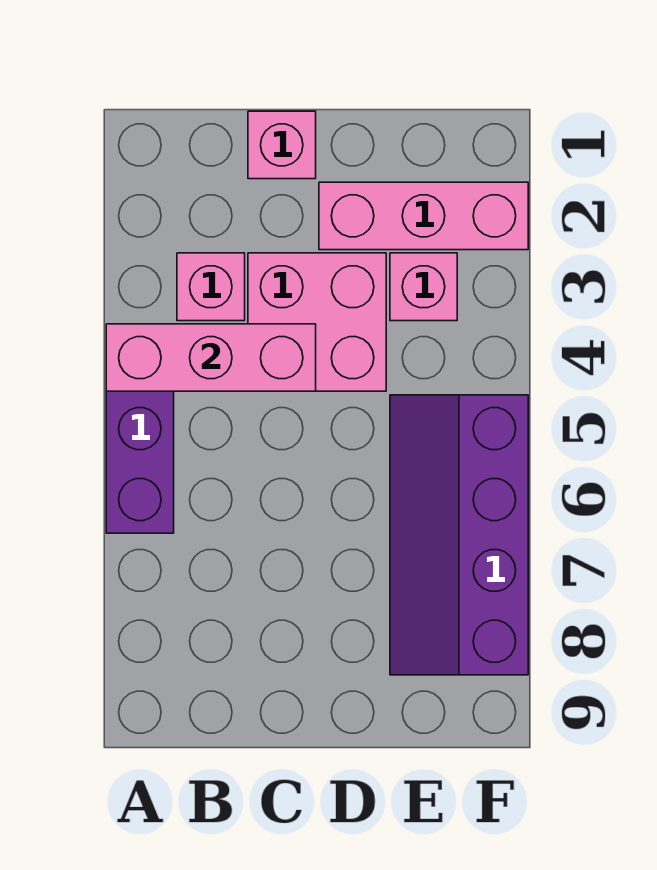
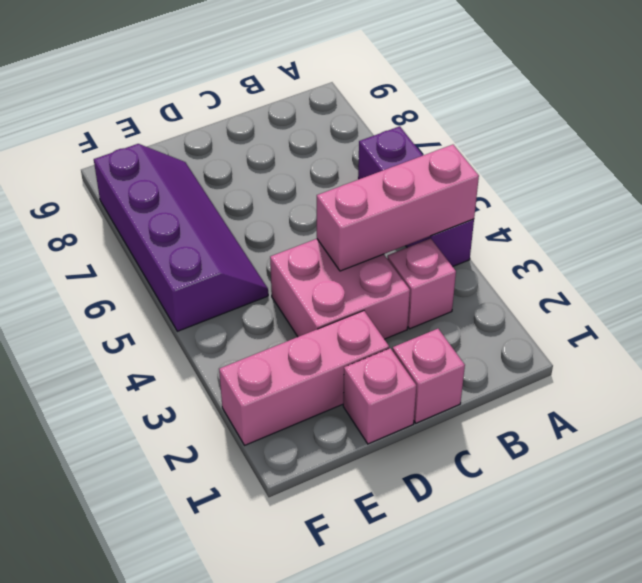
pink brick E3 level 1 -> pink brick D1 level 1

